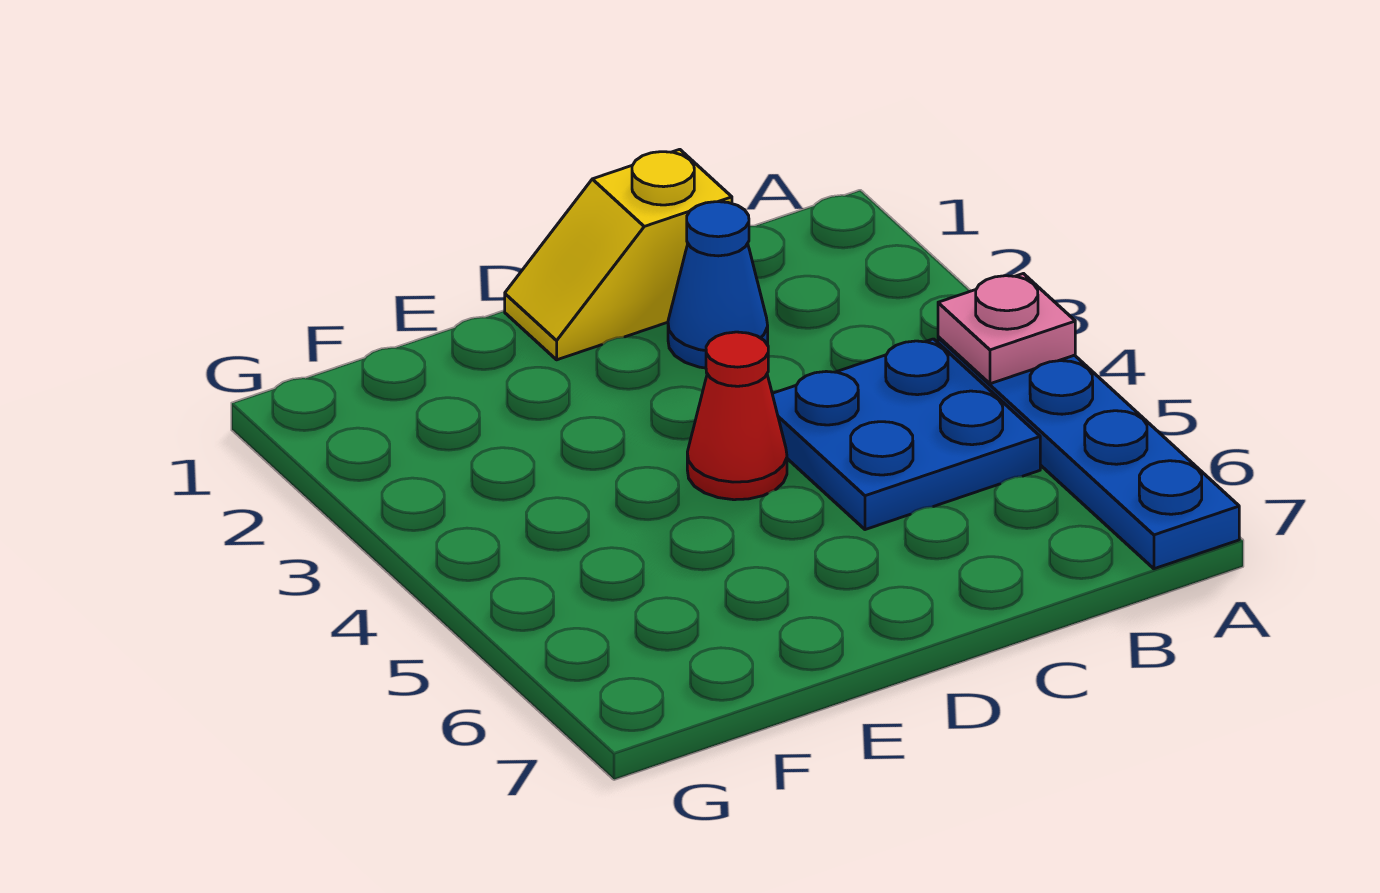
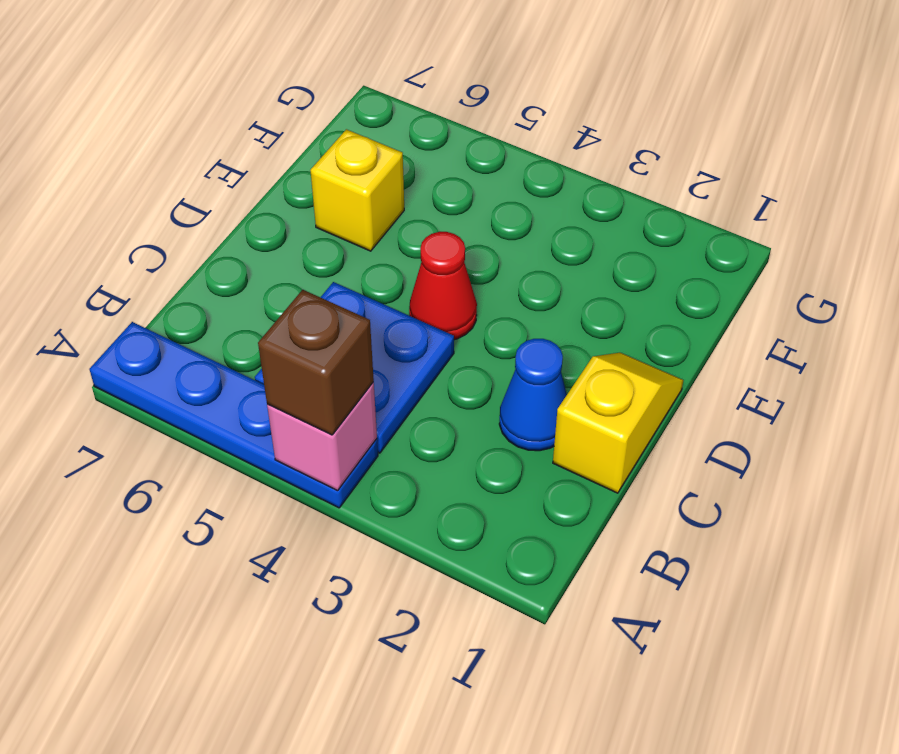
pink plate A4 level 2 -> pink brick A4 level 2
none -> brown brick A4 level 3
none -> yellow brick E6 level 1

